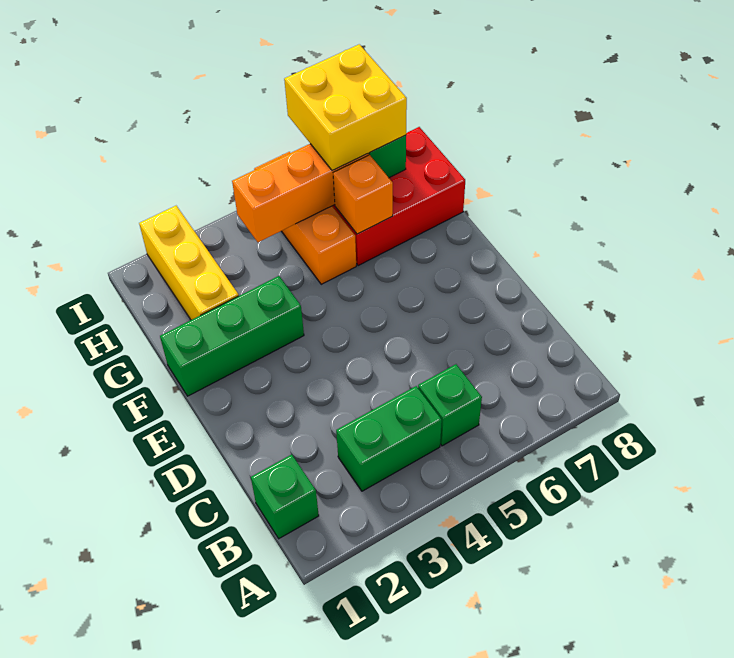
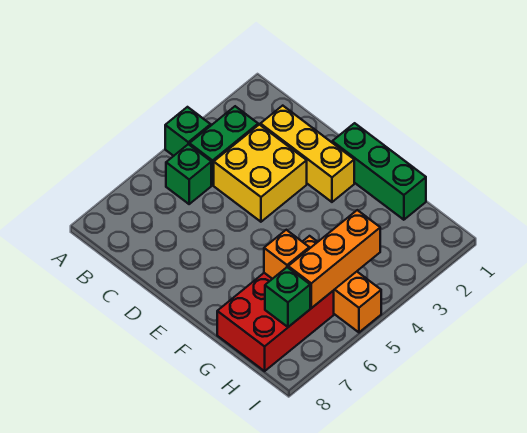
green brick B1 level 1 -> green brick A4 level 1
green brick F1:F3 level 1 -> green brick E1:G1 level 1
yellow brick G2:I2 level 1 -> yellow brick C2:E2 level 1
yellow brick H6:I7 level 3 -> yellow brick C3:D4 level 1

